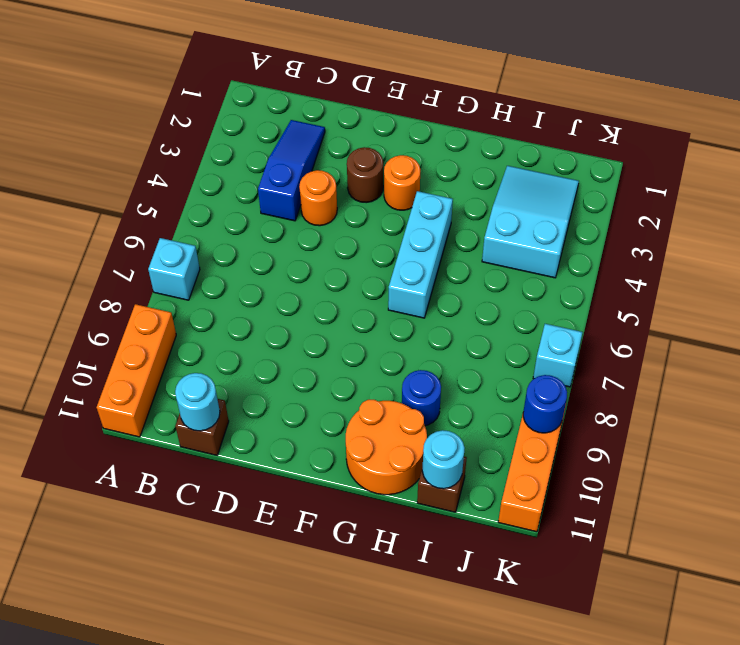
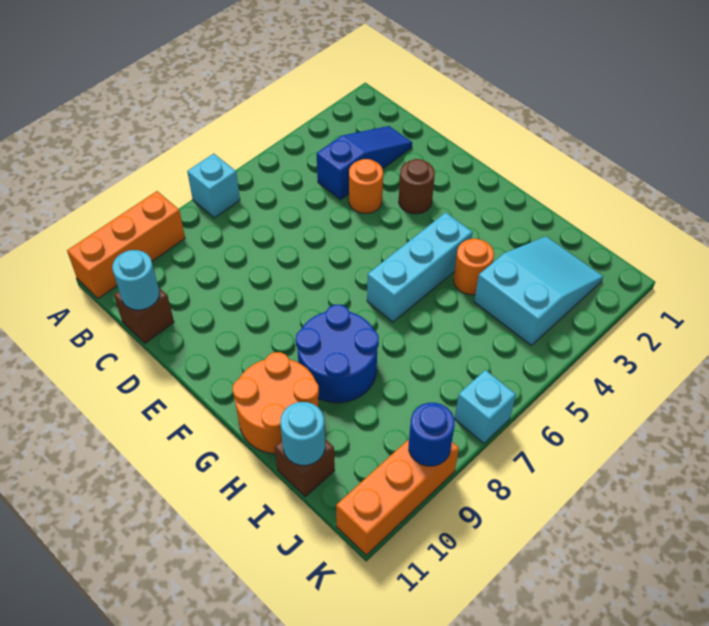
orange round brick F3 level 1 -> orange round brick H4 level 1
blue round brick H9 level 1 -> blue round brick G8:H9 level 1

